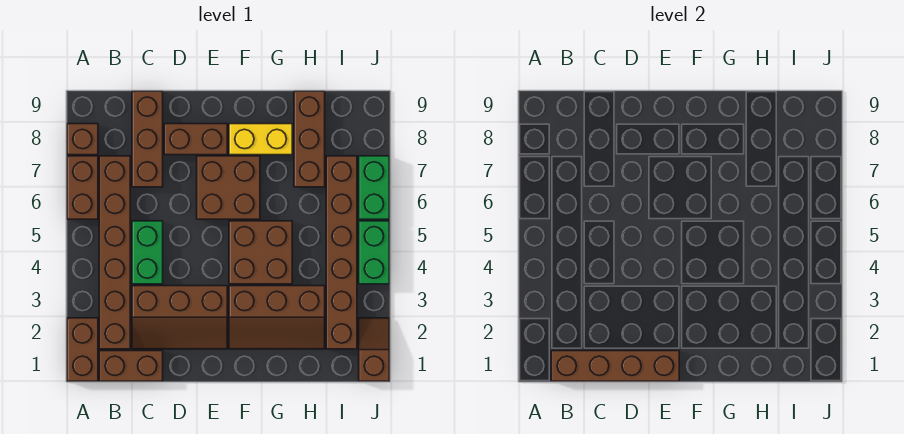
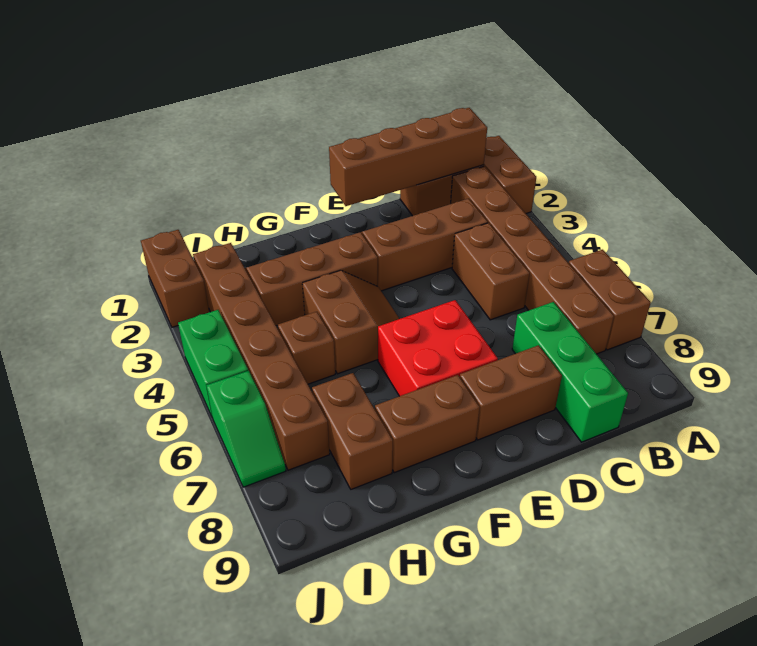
brown brick A8 level 1 -> brown brick H5 level 1
green brick C4:C5 level 1 -> brown brick C4:C5 level 1
brown brick C7:C9 level 1 -> green brick C7:C9 level 1
brown brick E6:F7 level 1 -> red brick E6:F7 level 1
brown brick F4:G5 level 1 -> brown slope F4:G5 level 1 top G
yellow brick F8:G8 level 1 -> brown brick F8:G8 level 1
brown brick H7:H9 level 1 -> brown brick H7:H8 level 1
brown slope J1:J2 level 1 top 1 -> brown brick J1:J2 level 1
green brick J6:J7 level 1 -> green slope J6:J7 level 1 top 6

